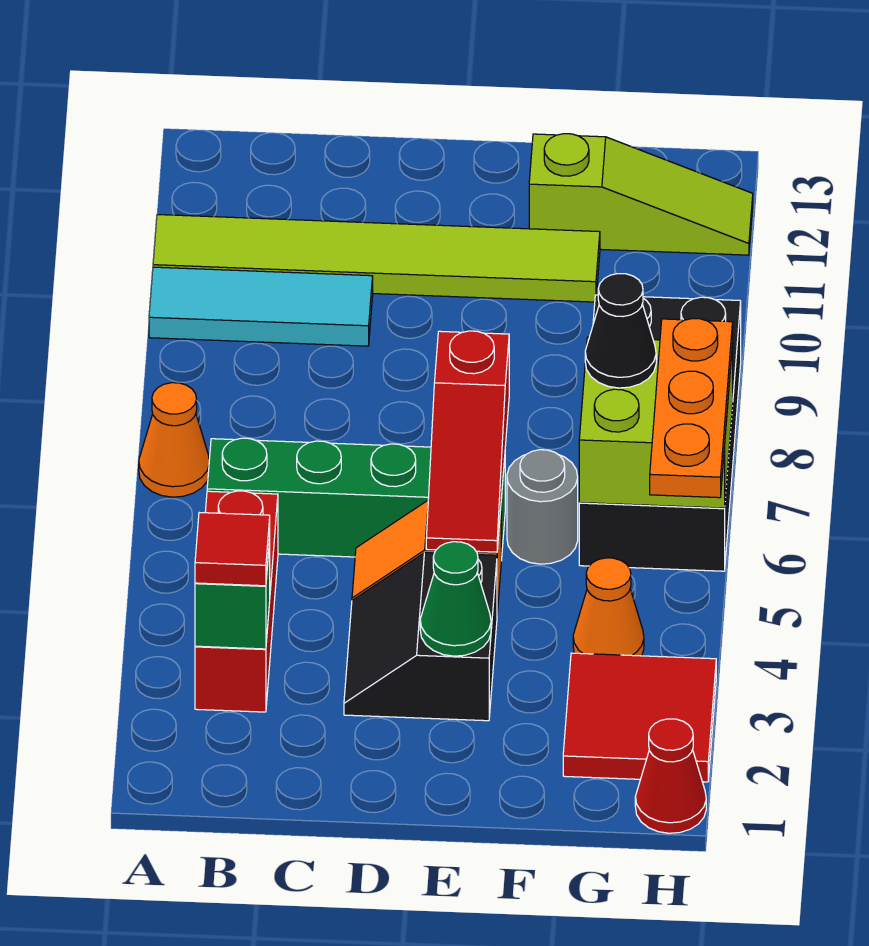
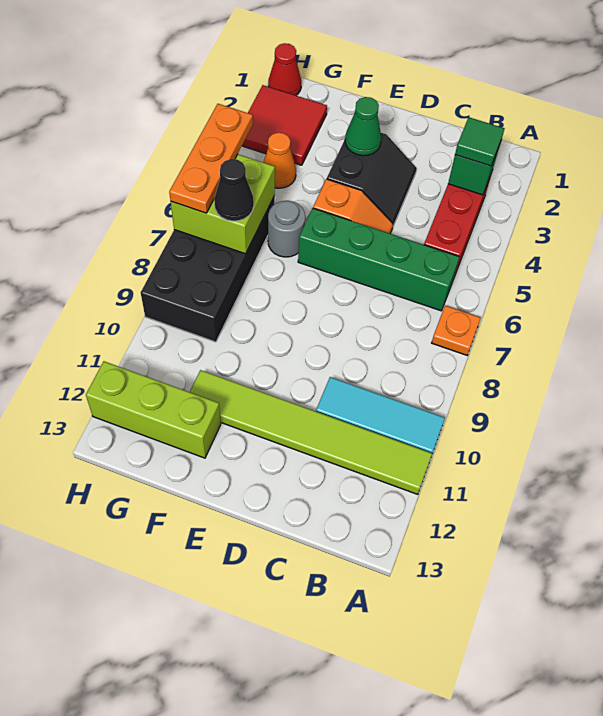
orange cone A7 level 1 -> orange plate A7 level 1
red tile B3 level 3 -> green tile B3 level 3
red slope E5:E7 level 2 top 7 -> none
lime slope F12:H12 level 1 top F -> lime brick F12:H12 level 1

